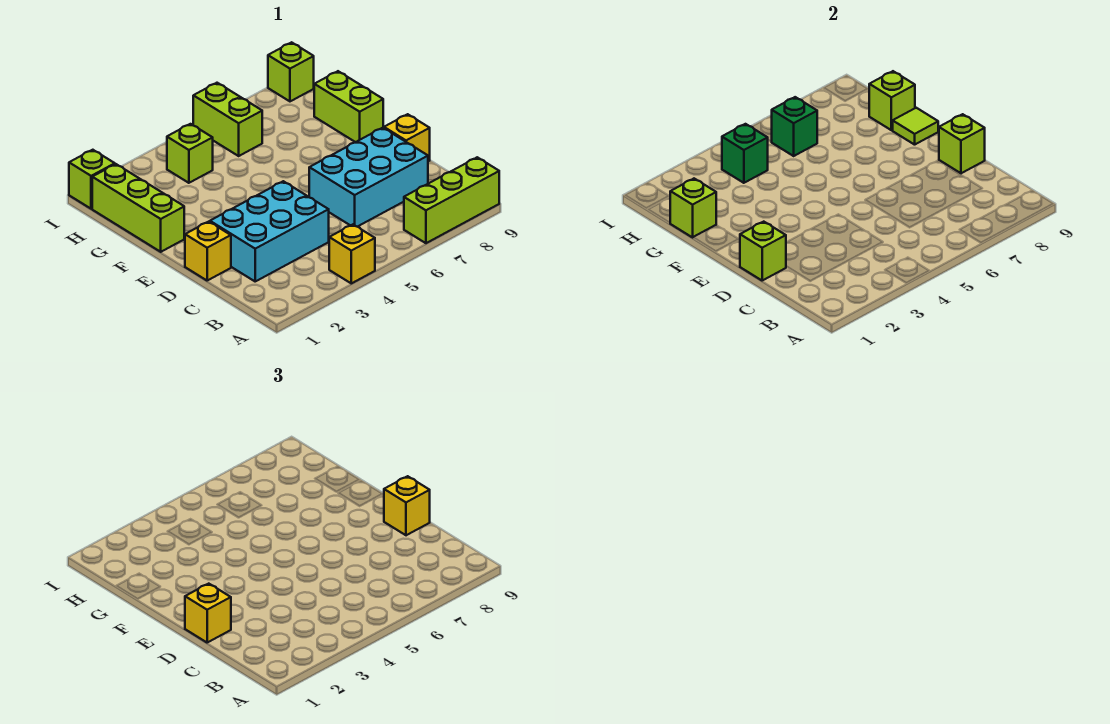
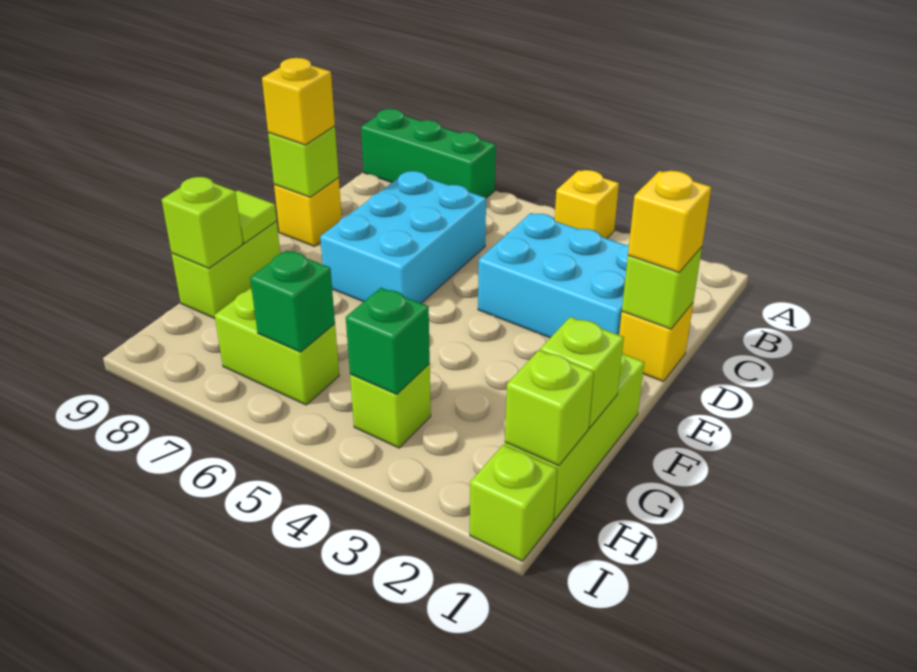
lime brick A7:A9 level 1 -> green brick A7:A9 level 1
cyan brick C6:D8 level 1 -> cyan brick C6:E7 level 1
lime brick H6:I6 level 1 -> lime brick H6:H7 level 1
lime brick I9 level 1 -> lime brick H1 level 2

